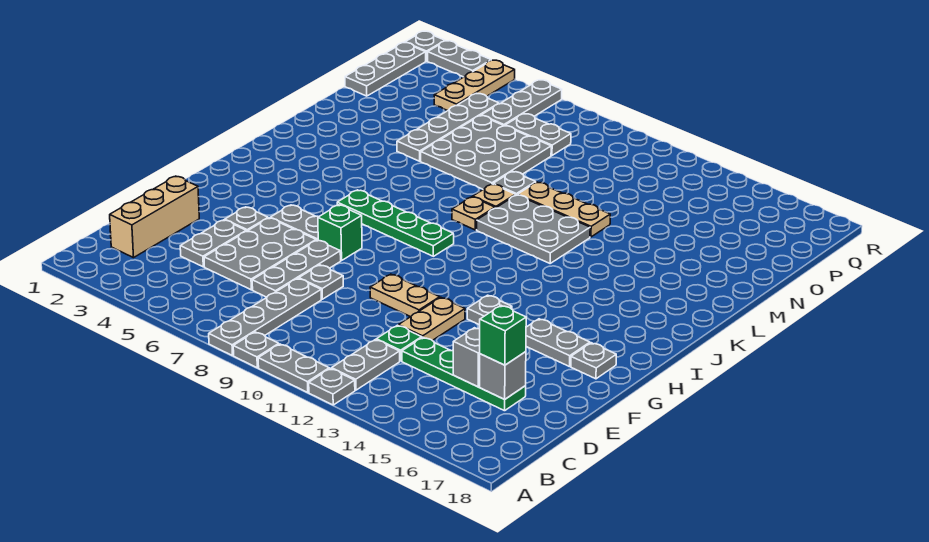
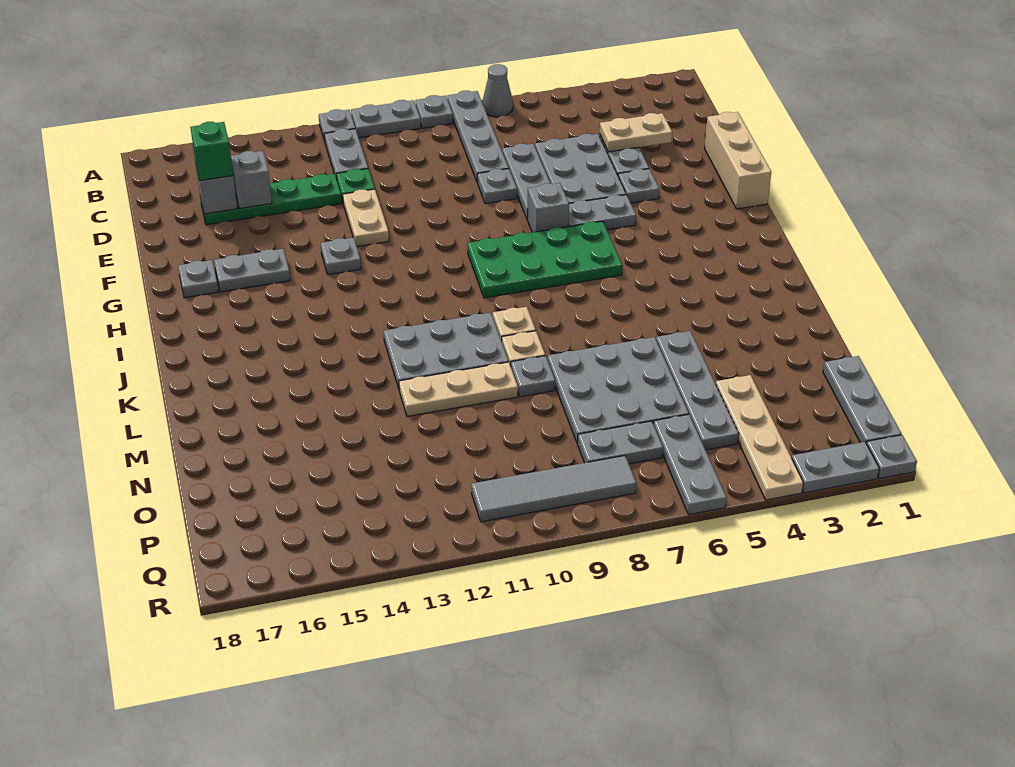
none -> grey cone A7 level 1
tan brick C2:E2 level 1 -> tan brick E1:G1 level 1
tan plate F10:F11 level 1 -> tan plate D3:D4 level 2
green brick G7 level 1 -> grey brick G7 level 1
green plate I6:I9 level 1 -> green plate H6:I9 level 1
tan plate P4:R4 level 1 -> tan plate O4:R4 level 1
none -> grey tile Q8:Q11 level 1

